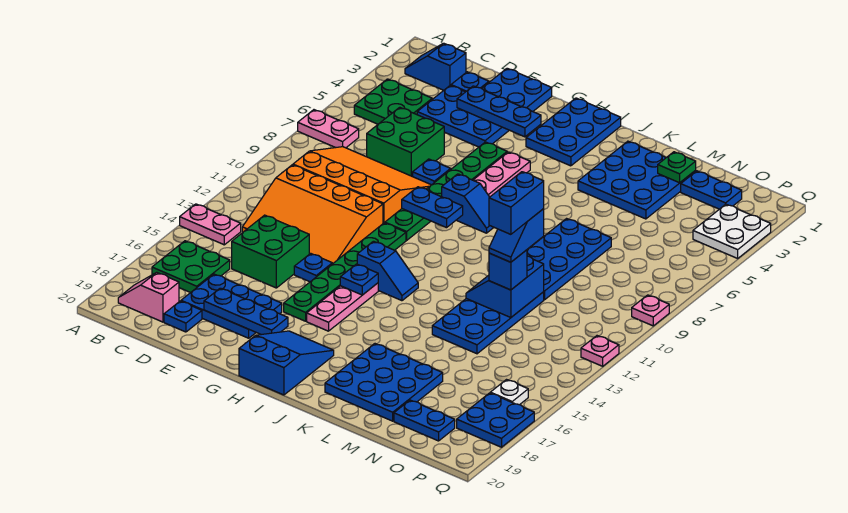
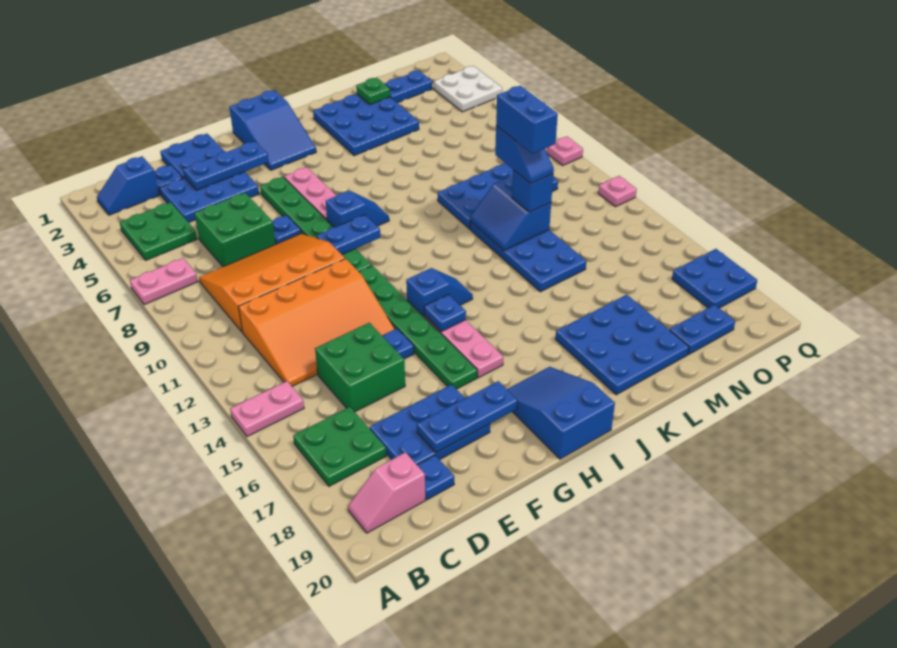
blue plate H1:I3 level 1 -> blue slope H1:I3 level 1 top 1
blue plate L7:M10 level 1 -> blue plate L9:O10 level 1
white plate P16 level 1 -> none

